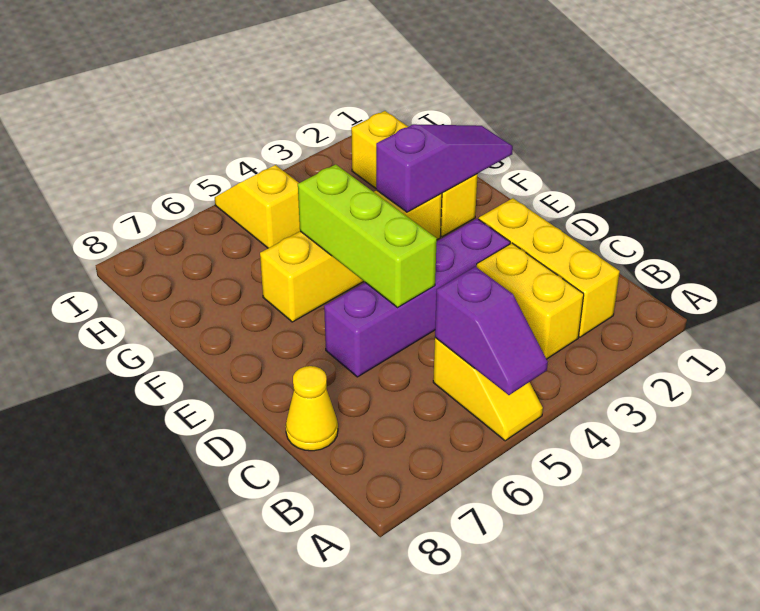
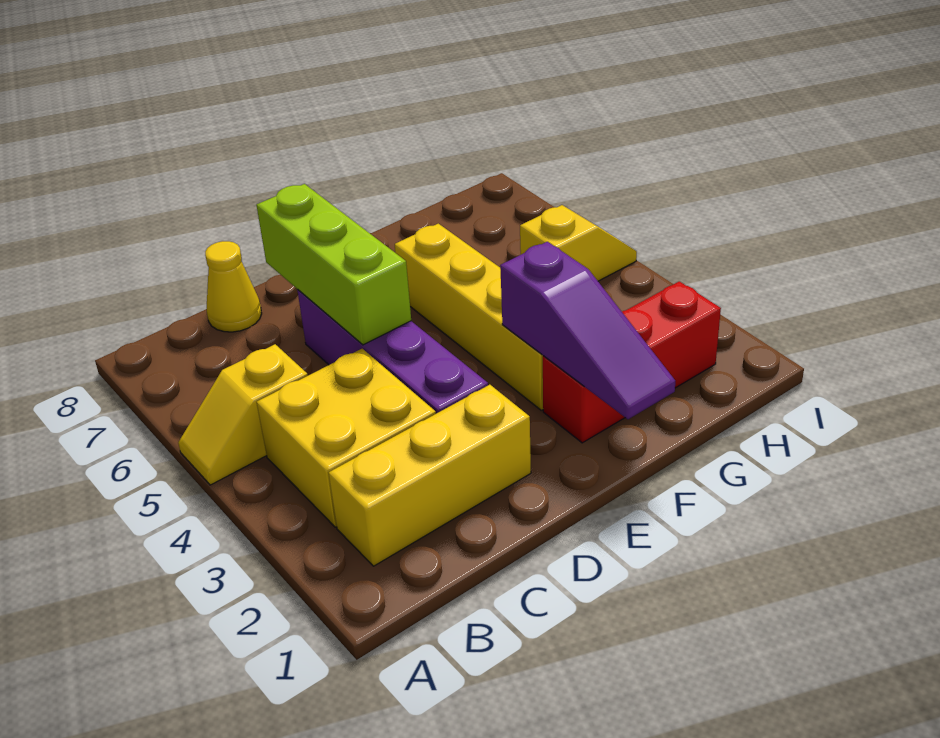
purple slope A5:B5 level 2 top B -> none
yellow brick B3:C3 level 1 -> yellow brick B3:C4 level 1
lime brick D5:F5 level 2 -> lime brick D5:D7 level 2
yellow brick F2:H2 level 1 -> red brick F2:H2 level 1

